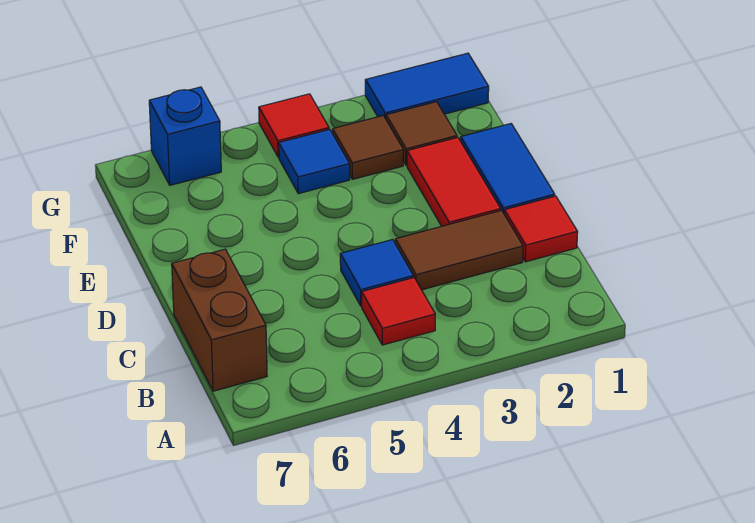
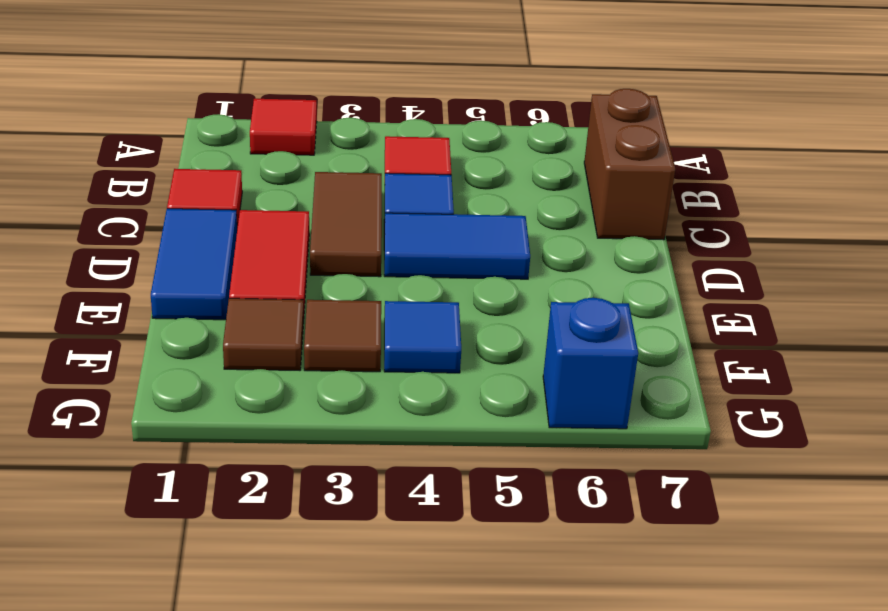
brown tile C2:C3 level 1 -> brown tile C3:D3 level 1
blue tile G1:G2 level 1 -> blue tile D4:D5 level 1
red tile G4 level 1 -> red tile A2 level 1

